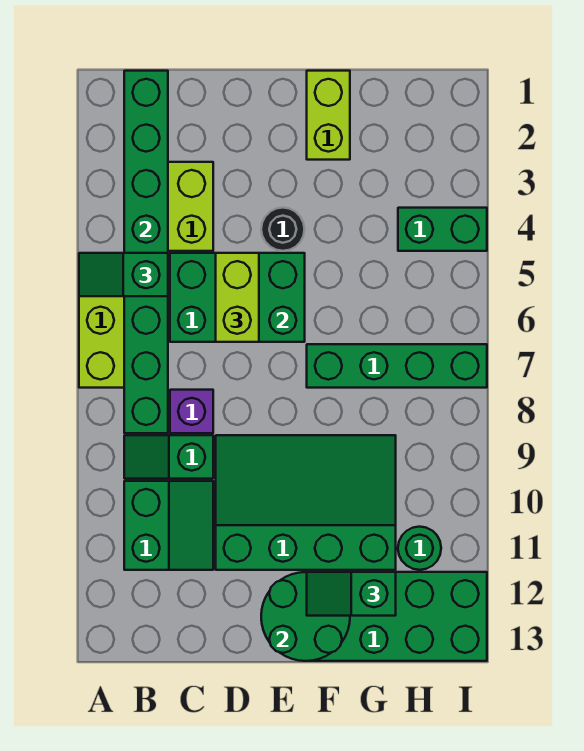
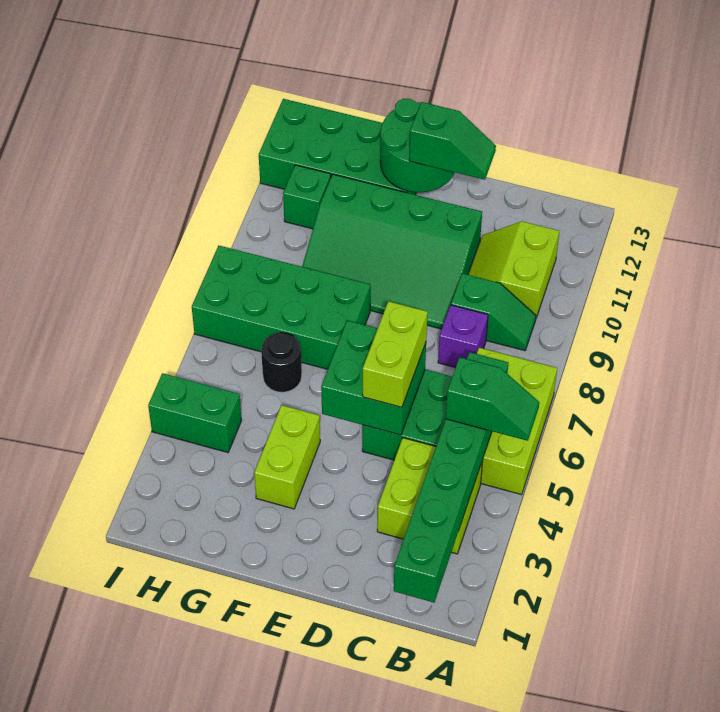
green brick B1:B8 level 2 -> green brick B1:B6 level 2
green slope B10:C11 level 1 top B -> lime slope B10:C11 level 1 top B
black round brick E4 level 1 -> black round brick G6 level 1
lime brick F1:F2 level 1 -> lime brick F3:F4 level 1
green brick F7:I7 level 1 -> green brick F7:I8 level 1
green slope F12:G12 level 3 top G -> green slope D12:E12 level 3 top E
green round brick H11 level 1 -> green brick H11 level 1

